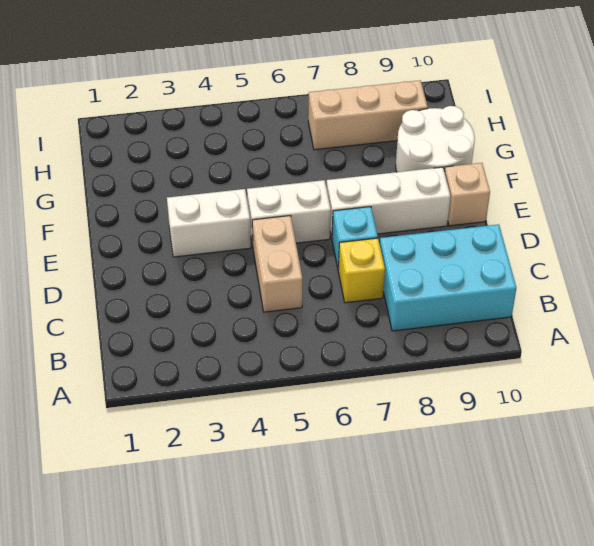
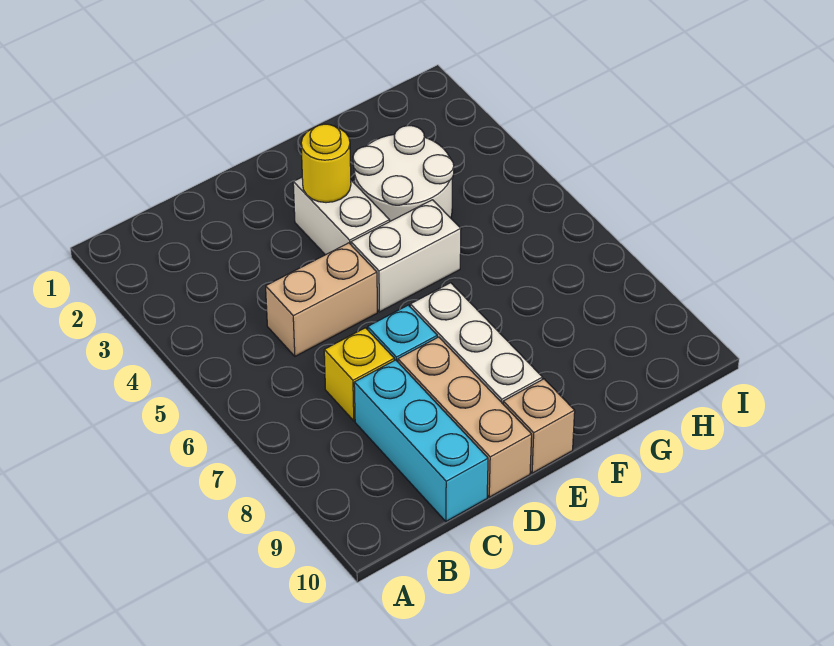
cyan brick B8:C10 level 1 -> cyan brick C8:C10 level 1
none -> yellow round brick E3 level 2
white brick E5:E6 level 1 -> white brick E5:F5 level 1
white round brick F9:G10 level 1 -> white round brick F3:G4 level 1
tan brick H7:H9 level 1 -> tan brick D8:D10 level 1

